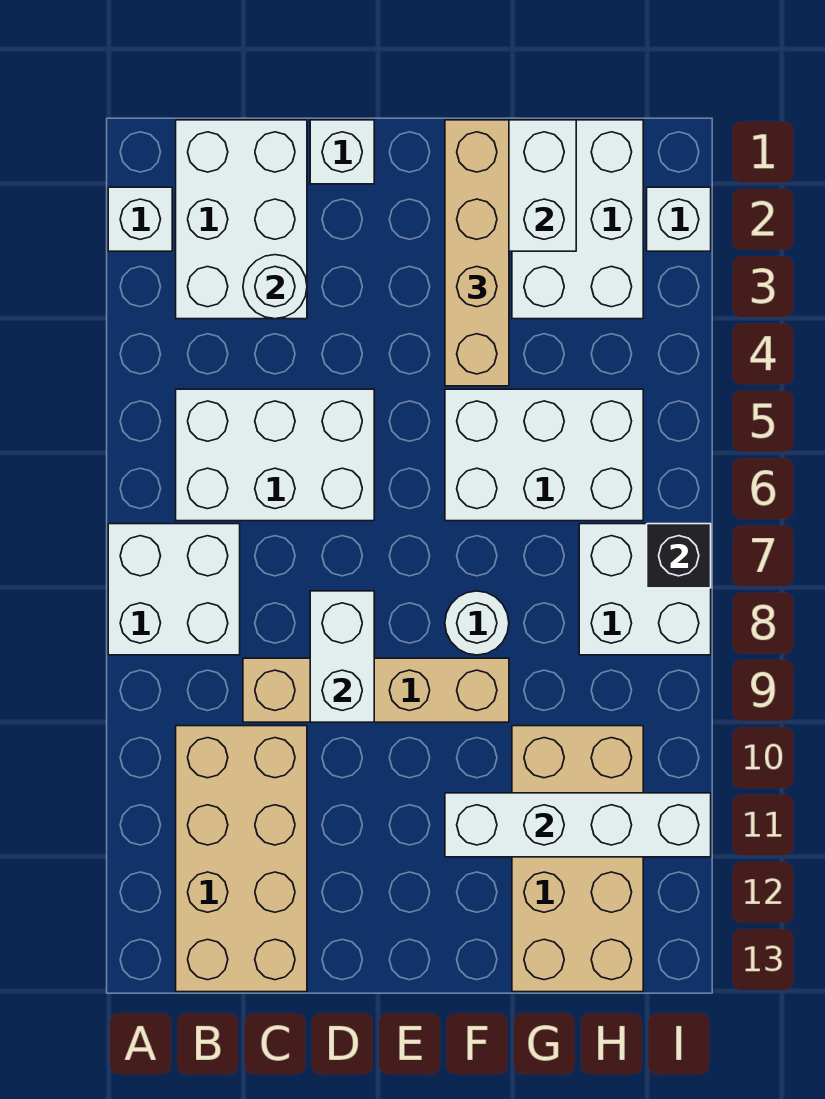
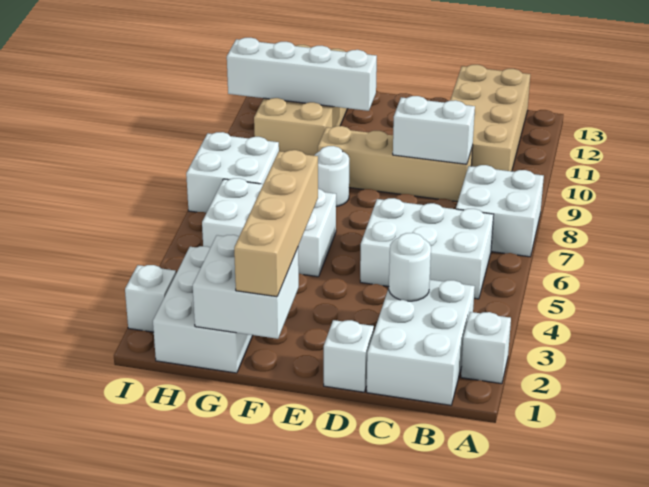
white brick D8:D9 level 2 -> white brick C9:D9 level 2
black brick I7 level 2 -> none

